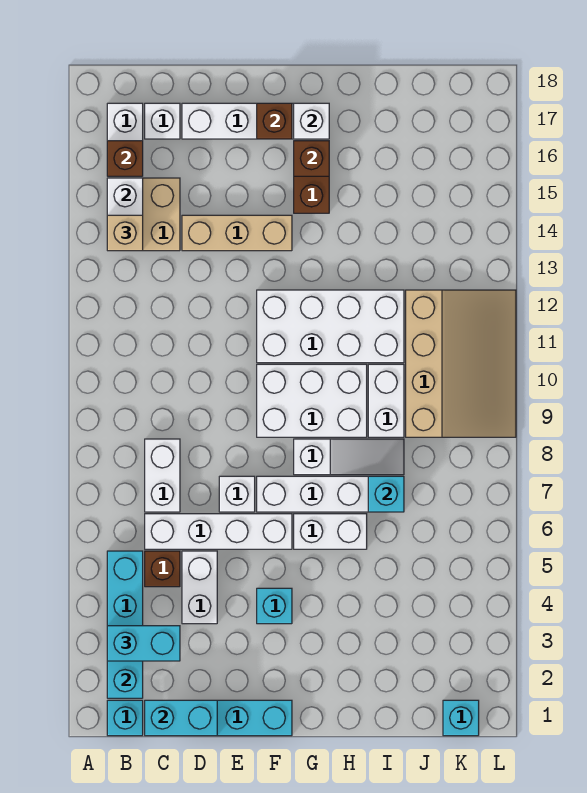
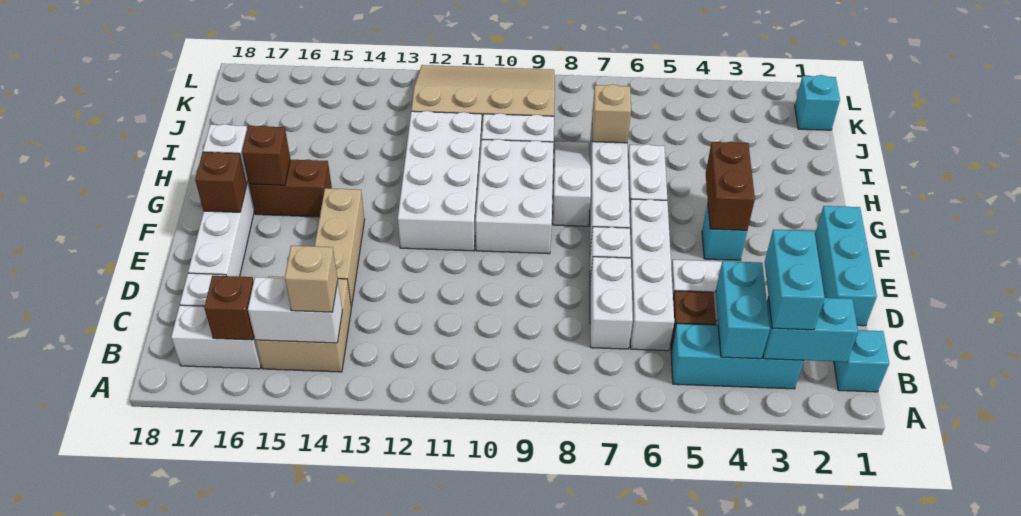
cyan brick C1:D1 level 2 -> cyan brick B4:C4 level 2
white brick C7:C8 level 1 -> white brick C7:D7 level 1
none -> brown brick F4:G4 level 2
cyan brick I7 level 2 -> tan brick I7 level 2

